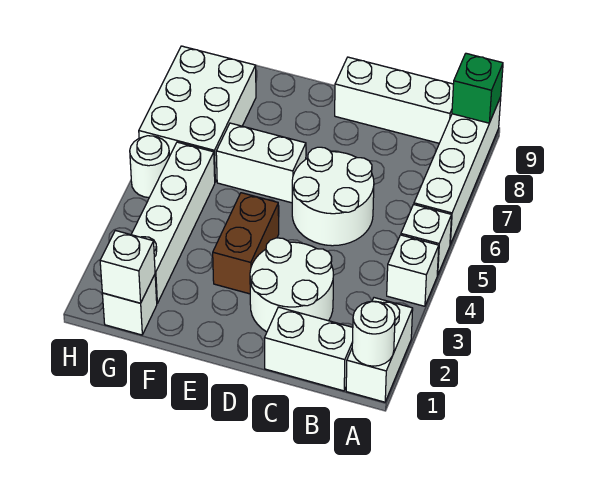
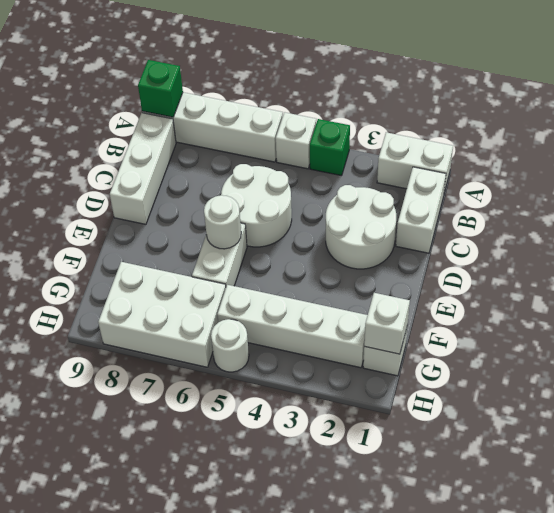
white round brick A1 level 2 -> white round brick E6 level 2
white brick A4 level 1 -> green brick A4 level 1
brown brick E3:E4 level 1 -> none

